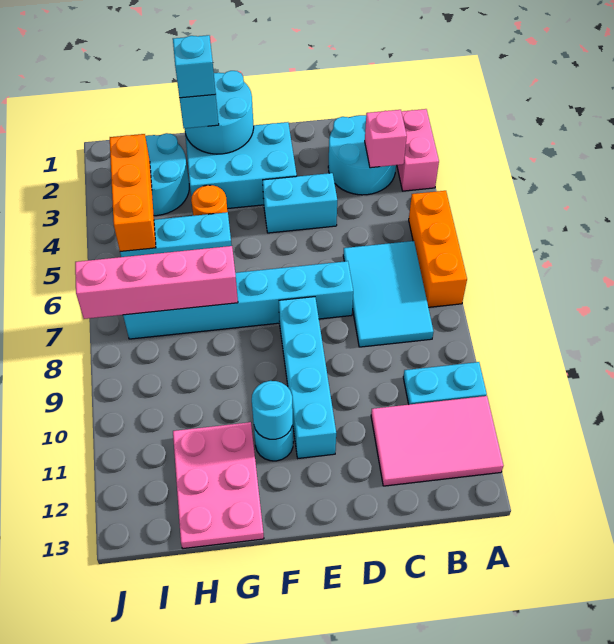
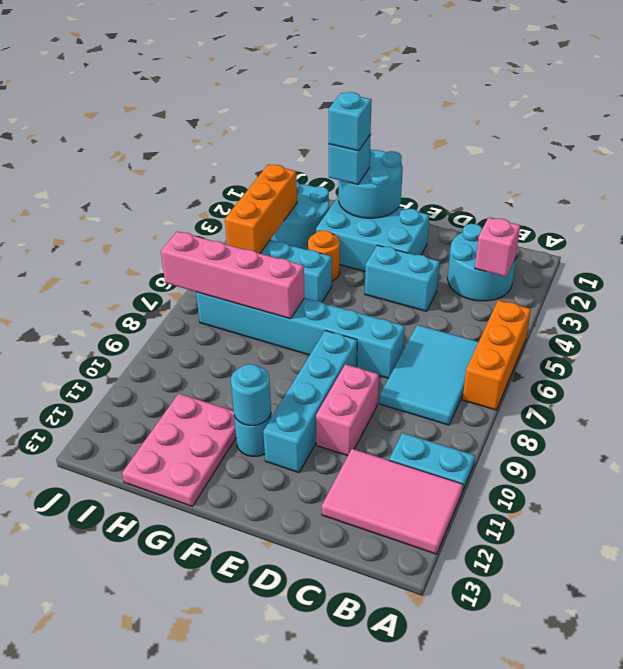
pink brick A2:A3 level 1 -> pink brick D9:D10 level 1

